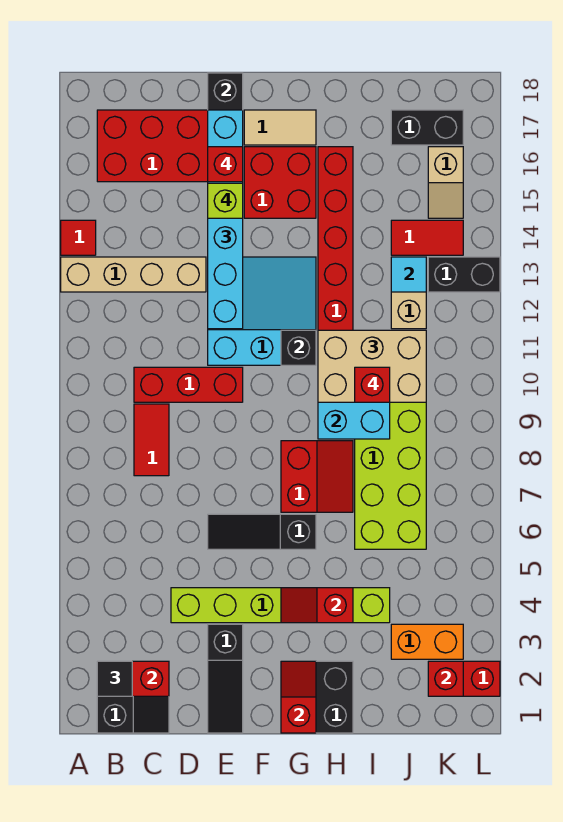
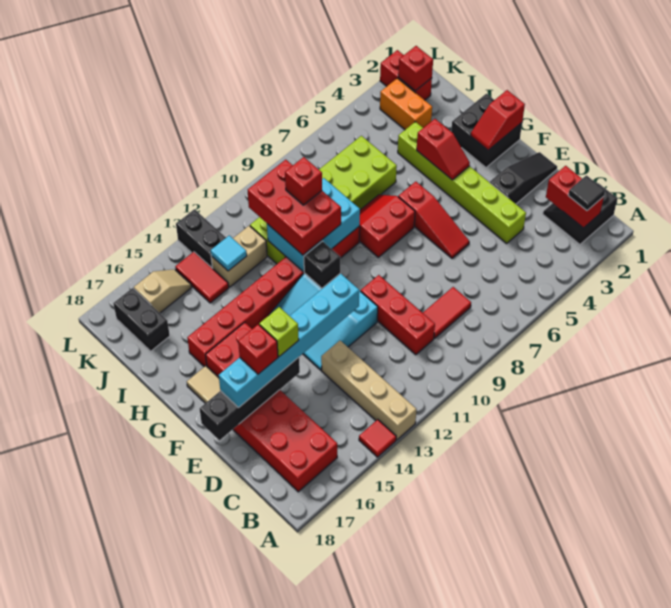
black slope E6:G6 level 1 top G -> red slope E6:G6 level 1 top G
tan brick H10:J11 level 3 -> red brick H10:J11 level 3

